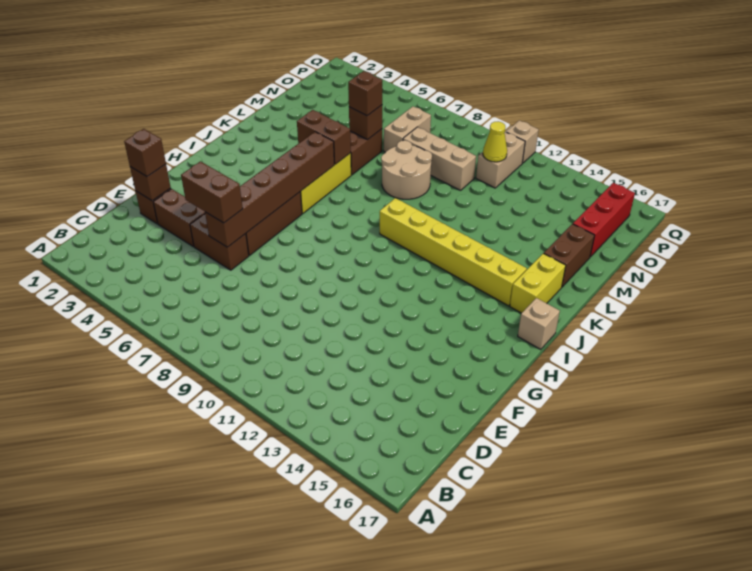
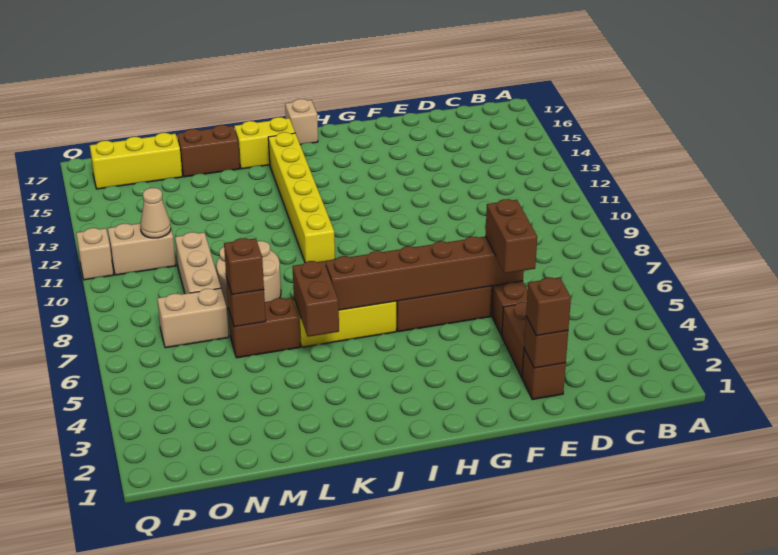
red brick N16:P16 level 1 -> yellow brick N16:P16 level 1
yellow cone O11 level 2 -> tan cone O11 level 2

